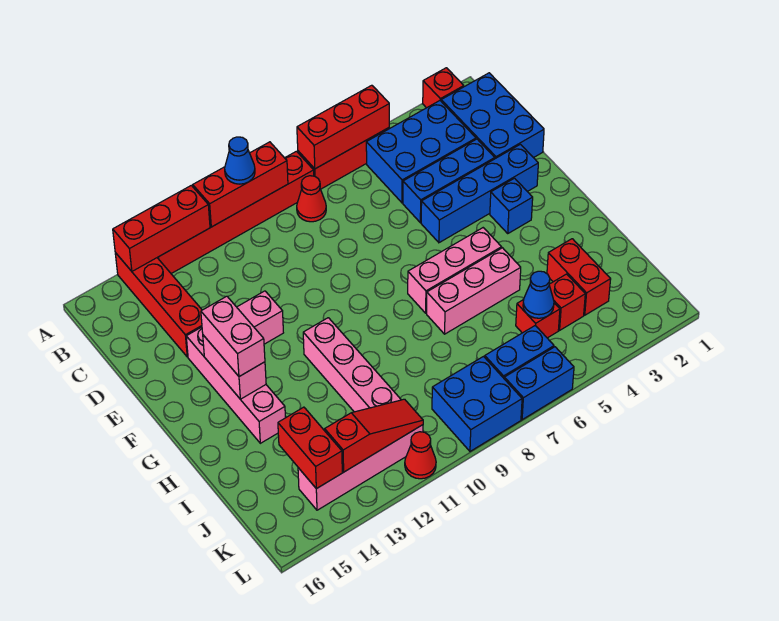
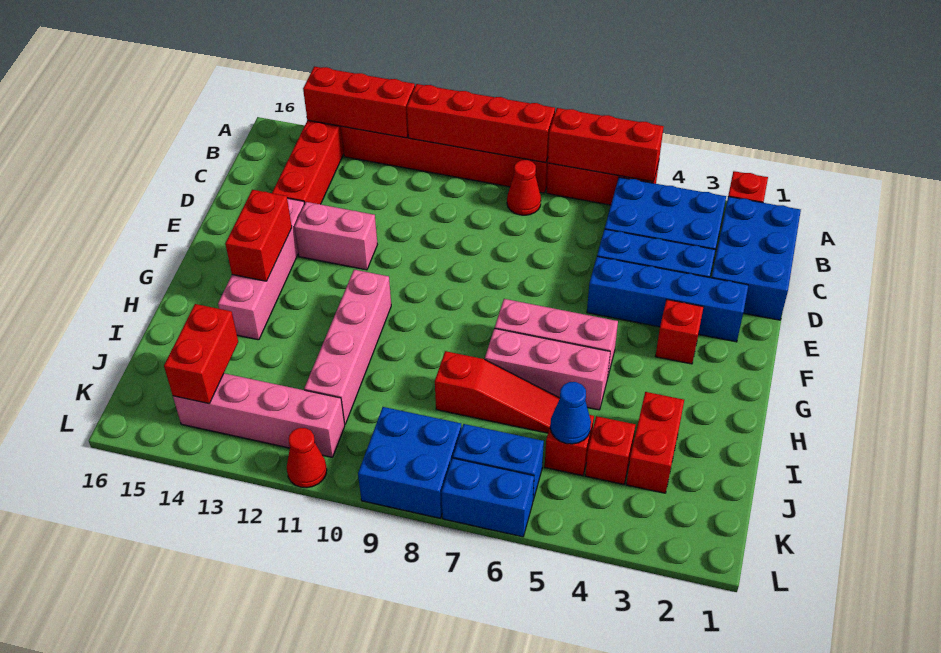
red brick A9:A11 level 2 -> red brick A8:A11 level 2
blue cone A10 level 3 -> none
blue brick F3 level 1 -> red brick F3 level 1
pink brick F14:G14 level 2 -> red brick F14:G14 level 2
pink brick F14:G14 level 3 -> none
red slope K11:K13 level 2 top 13 -> red slope I6:I8 level 1 top 8

